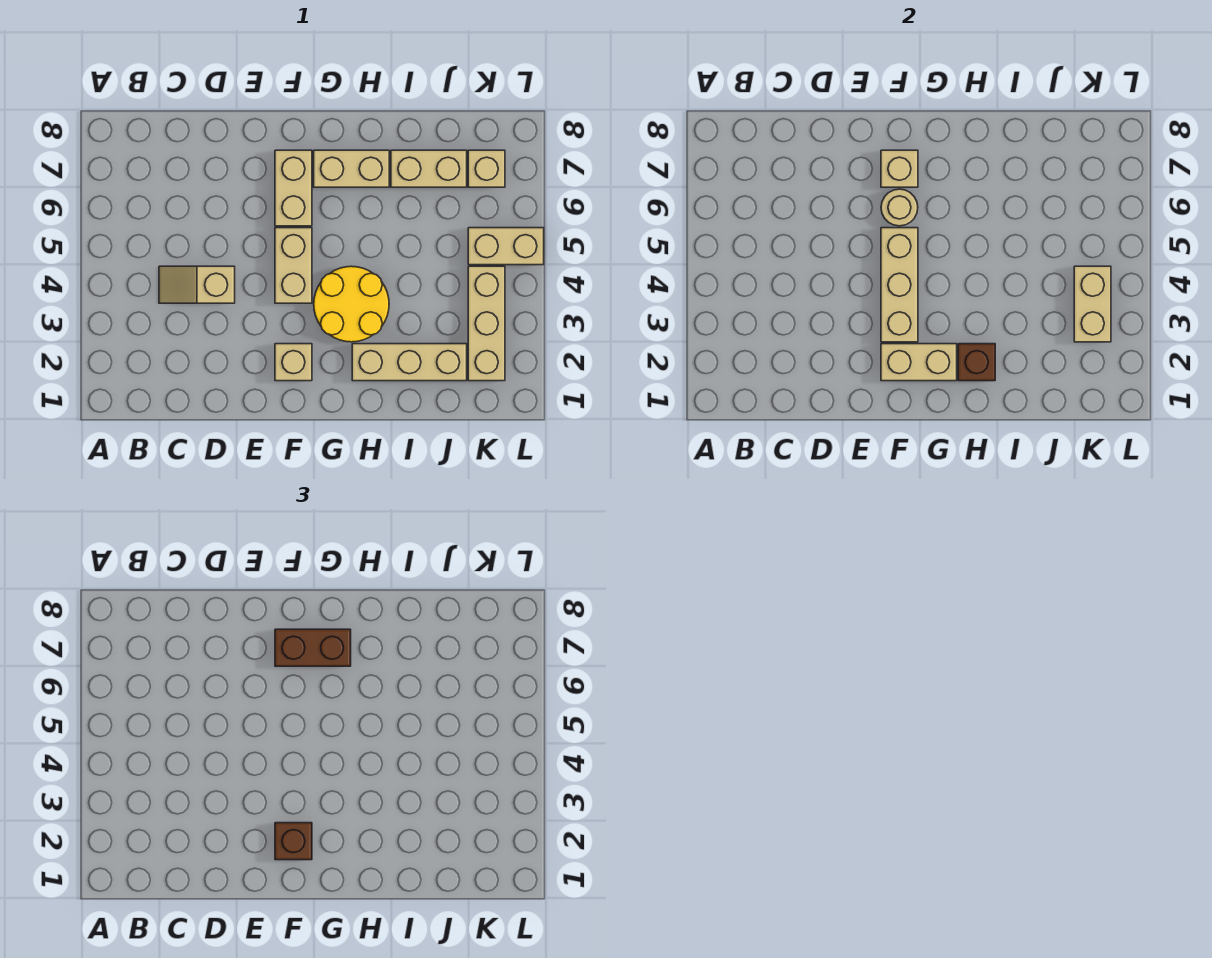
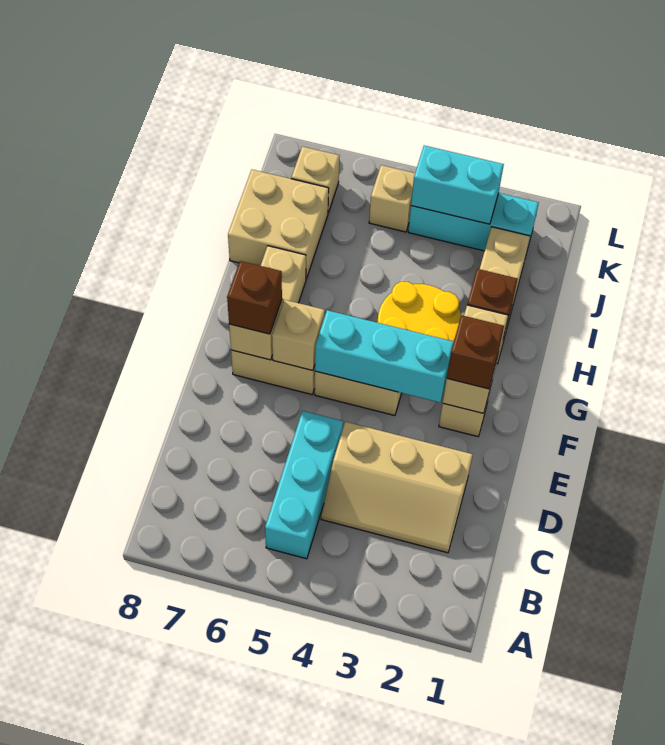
none -> cyan brick B5:D5 level 1
tan slope C4:D4 level 1 top D -> tan slope C2:D4 level 1 top D
tan brick F3:F5 level 2 -> cyan brick F3:F5 level 2
tan round brick F6 level 2 -> tan brick F6 level 2
brown brick F7:G7 level 3 -> brown brick F7 level 3
tan brick I7:J7 level 1 -> tan brick I7:J8 level 1
tan brick K2:K4 level 1 -> cyan brick K2:K4 level 1
tan brick K3:K4 level 2 -> cyan brick K3:K4 level 2
tan brick K5:L5 level 1 -> tan brick K5 level 1

